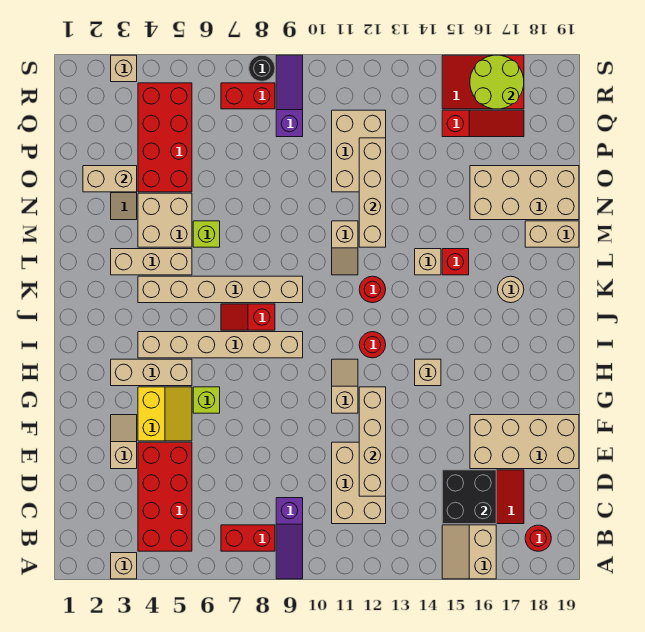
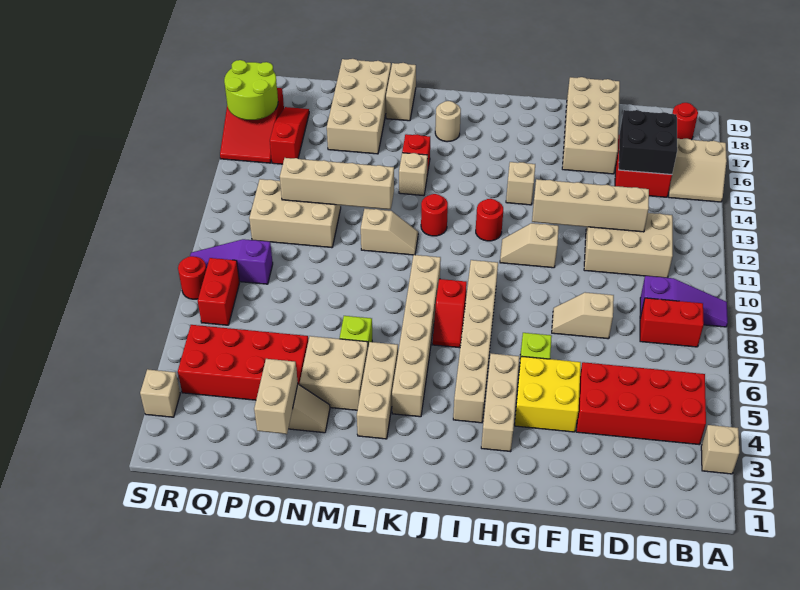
red brick B7:B8 level 1 -> red brick B8:C8 level 1
tan slope E3:F3 level 1 top E -> tan slope E8:F8 level 1 top E
yellow slope F4:G5 level 1 top 4 -> yellow brick F4:G5 level 1
black round brick S8 level 1 -> red round brick S8 level 1

